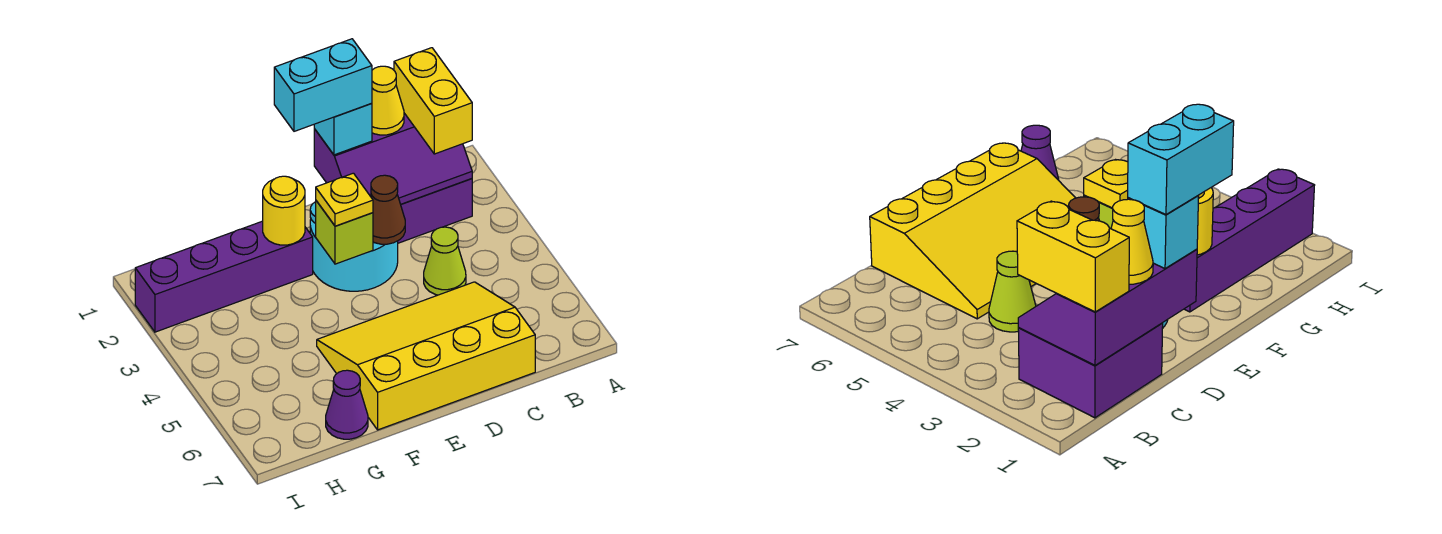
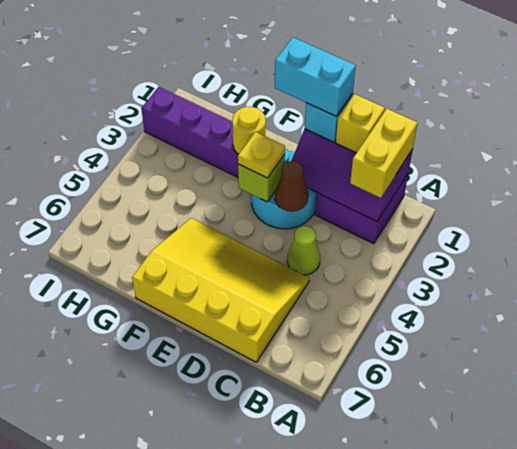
yellow cone C1 level 3 -> yellow brick C1 level 3
purple cone G7 level 1 -> none

